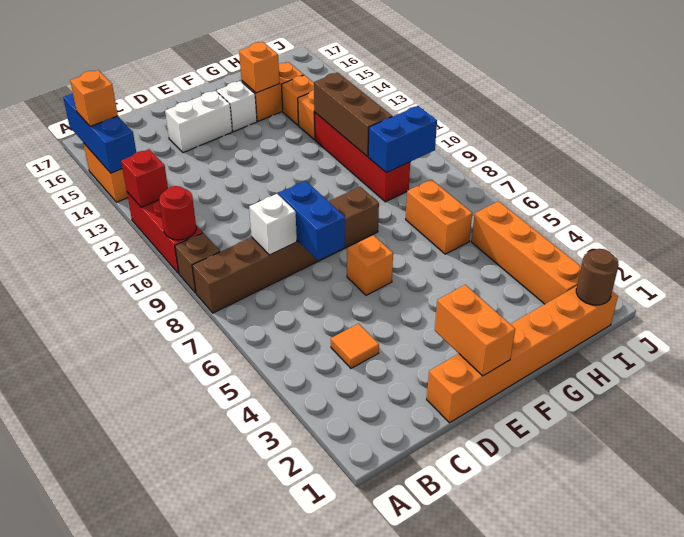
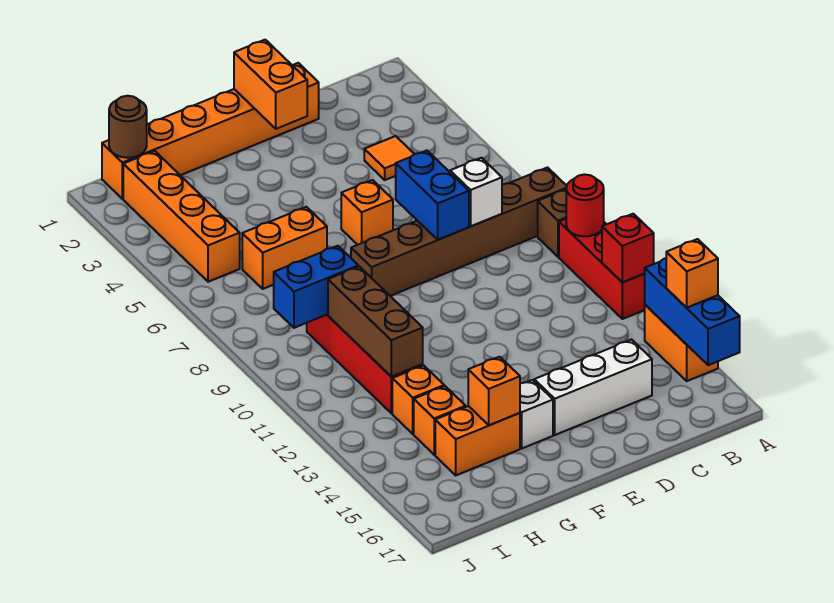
white brick D15:E15 level 1 -> white brick C15:E15 level 1
orange brick H6:H7 level 1 -> orange brick G6:H6 level 1

